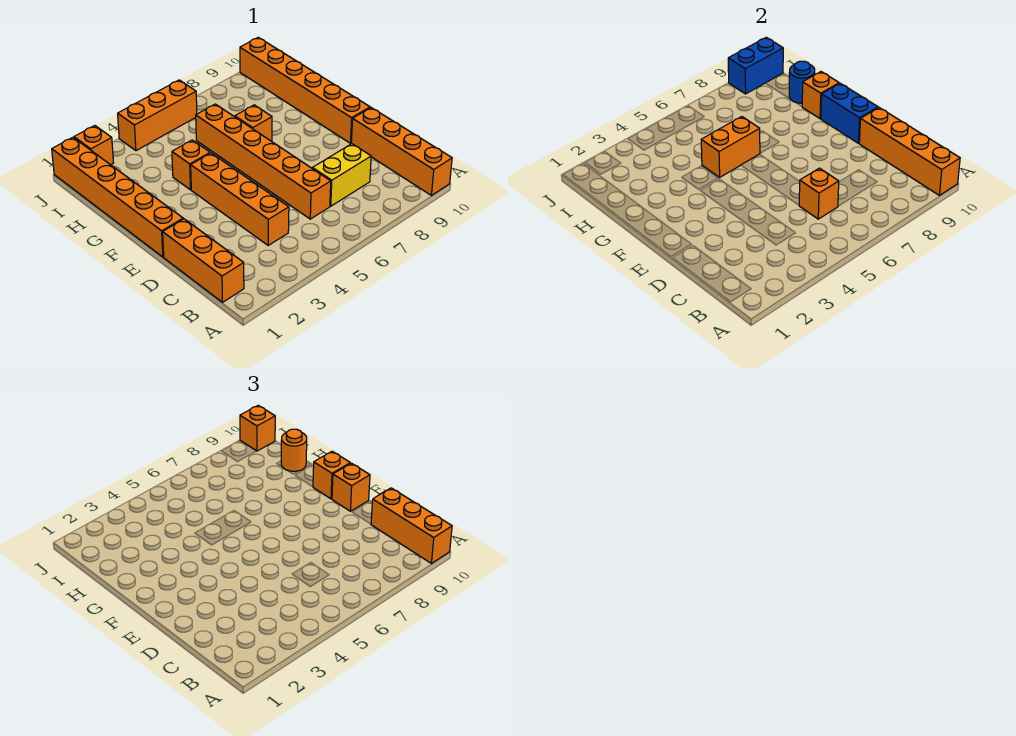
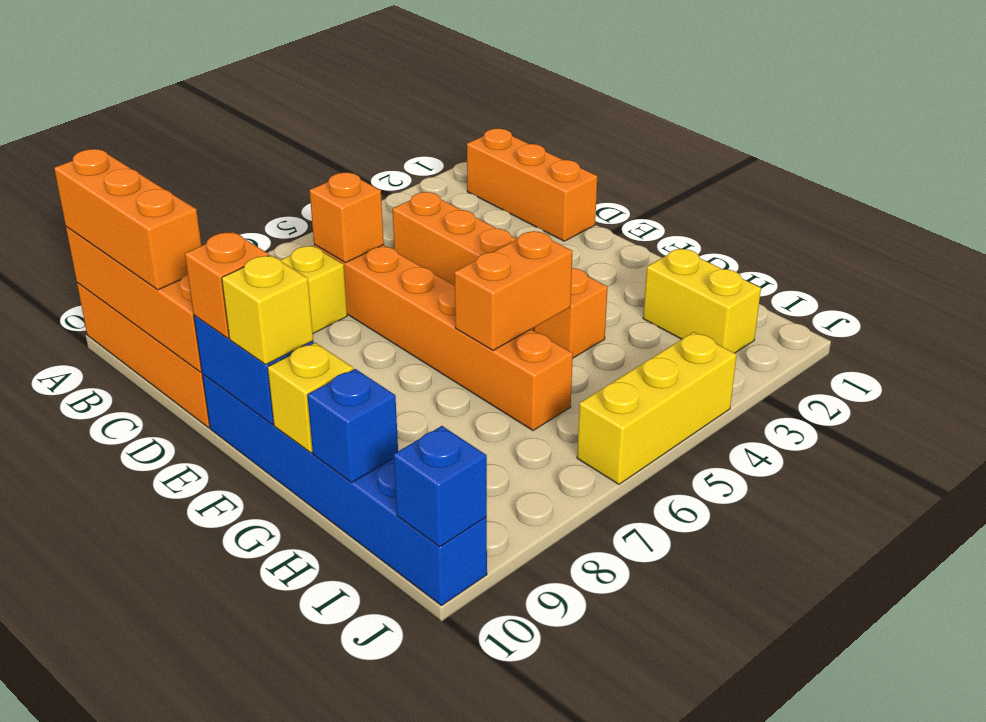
orange brick E1:J1 level 1 -> none
orange brick E10:J10 level 1 -> blue brick E10:J10 level 1
orange brick F10 level 3 -> yellow brick F10 level 3
orange brick G7 level 1 -> none
orange brick G10 level 2 -> yellow brick G10 level 2
none -> yellow brick H2:I2 level 1
blue round brick H10 level 2 -> blue brick H10 level 2
orange round brick H10 level 3 -> none
orange brick J2 level 1 -> none
orange brick J4:J6 level 1 -> yellow brick J4:J6 level 1
blue brick J9:J10 level 2 -> blue brick J10 level 2
orange brick J10 level 3 -> none

